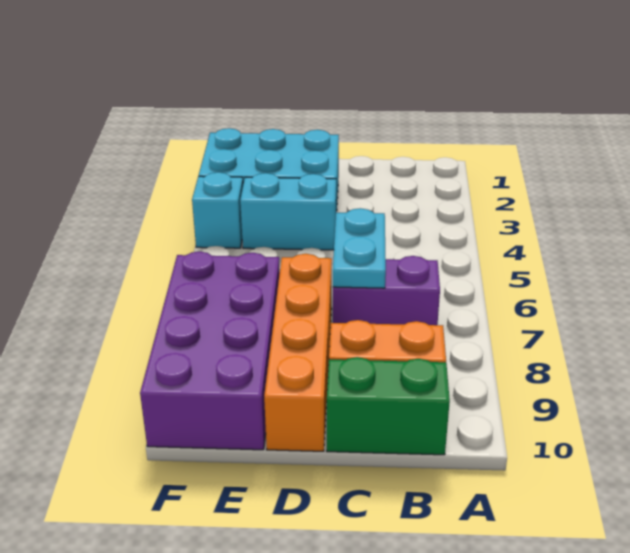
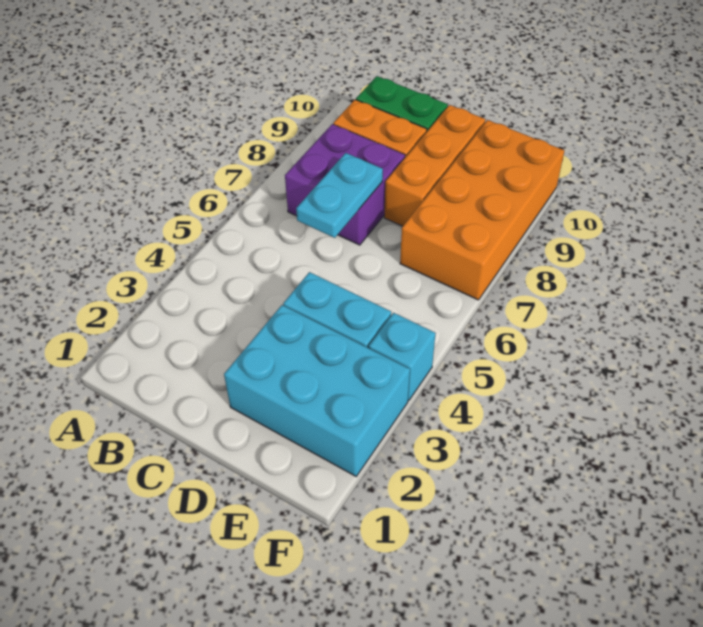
purple brick B7:C7 level 1 -> purple brick B7:C8 level 1
orange brick D7:D10 level 1 -> orange brick D8:D10 level 1
purple brick E7:F10 level 1 -> orange brick E7:F10 level 1

